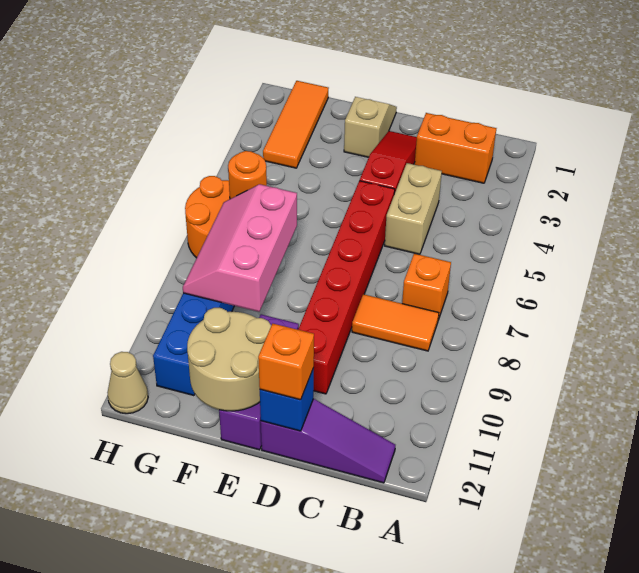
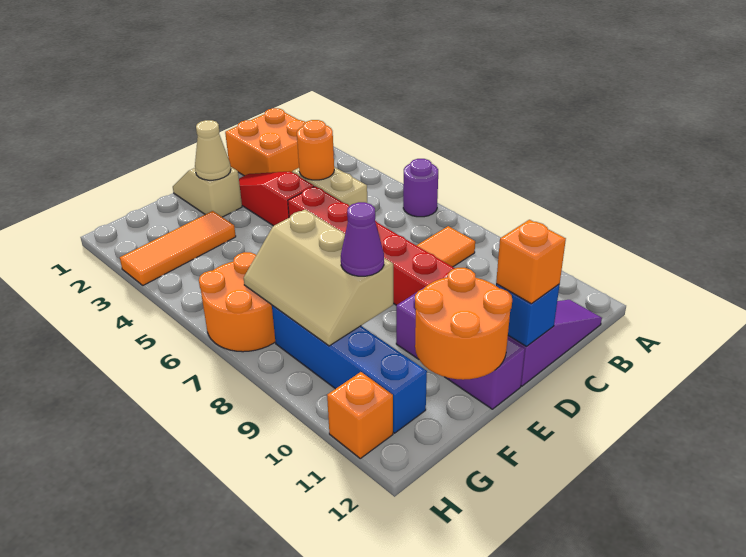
none -> purple round brick A6 level 1
orange brick B2:C2 level 1 -> orange brick B1:C2 level 1
orange brick B7 level 1 -> orange brick H11 level 1
tan round brick E11:F12 level 2 -> orange round brick E11:F12 level 2
pink slope F7:G9 level 2 top F -> tan slope F7:G9 level 2 top F
none -> purple cone F9 level 3
orange tile G1:G3 level 1 -> orange tile F3:H3 level 1
orange round brick G6 level 2 -> orange round brick C4 level 2
tan cone H12 level 1 -> tan cone E2 level 2

